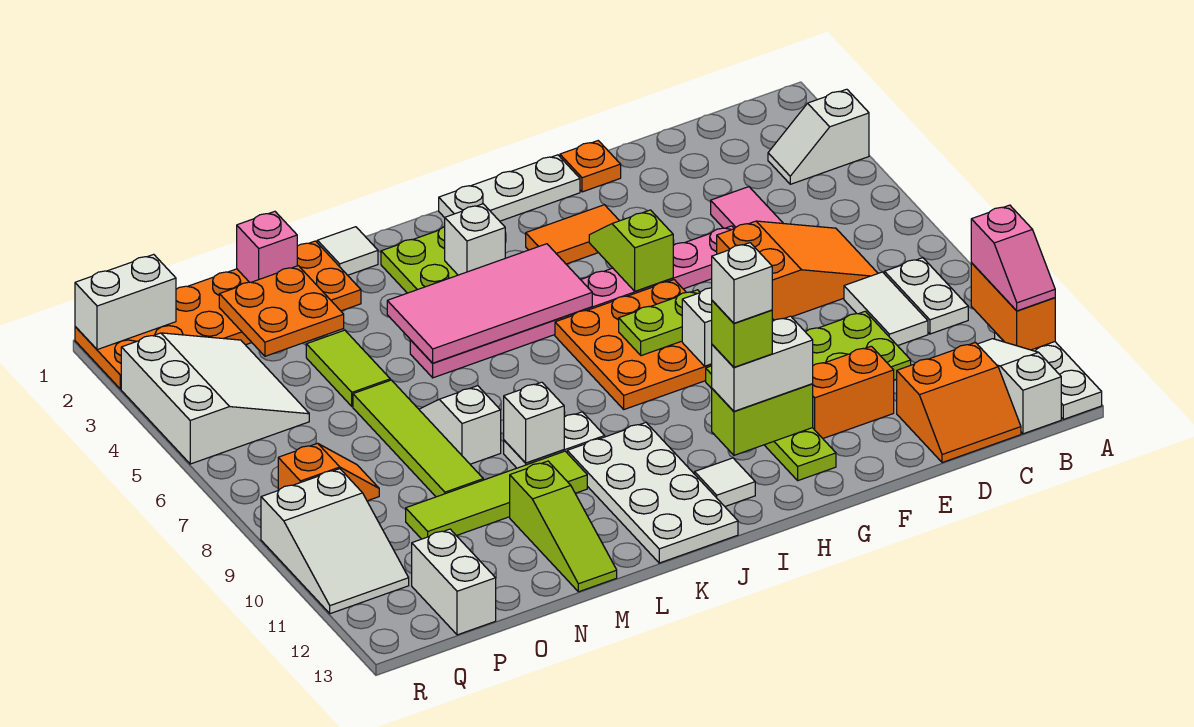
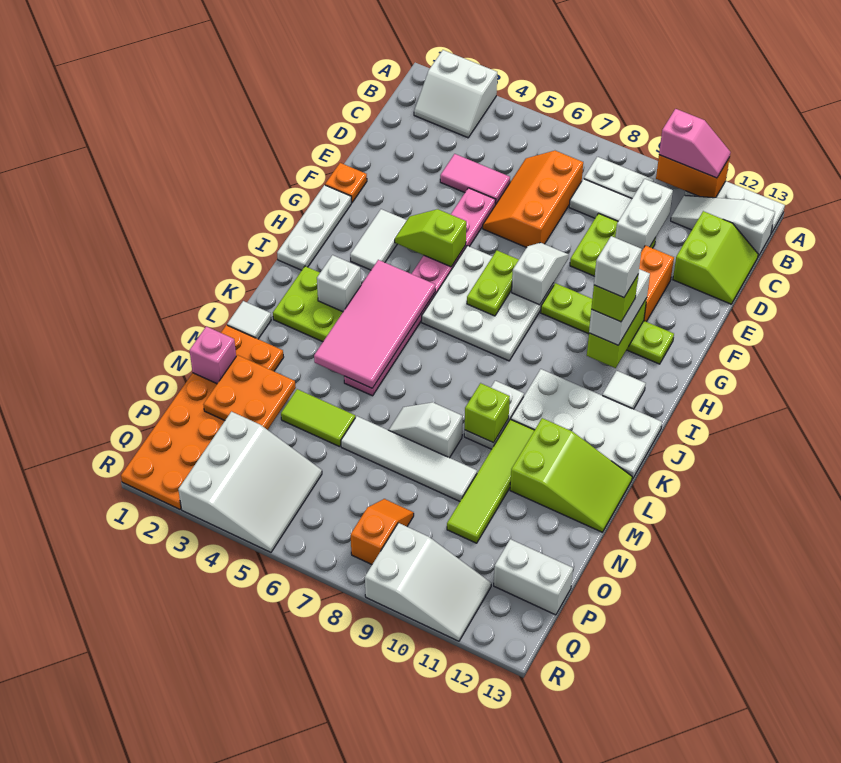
white slope A3:B3 level 1 top A -> white slope A2:B3 level 1 top A
orange slope C6:E7 level 1 top E -> orange slope C6:E7 level 1 top 7
orange slope C12:D13 level 1 top 12 -> lime slope C12:D13 level 1 top 12
orange tile G3:H3 level 1 -> white tile G3:H3 level 1
orange plate G6:I8 level 1 -> white plate G6:I8 level 1
white brick L9 level 2 -> lime brick L9 level 2
lime slope M11:M13 level 1 top 11 -> lime slope L11:M13 level 1 top 11
lime tile N6:N9 level 1 -> white tile N6:N9 level 1
white slope P3:R5 level 1 top R -> white slope P3:R5 level 1 top 3
white brick Q1:R1 level 2 -> white brick C10:D10 level 2

